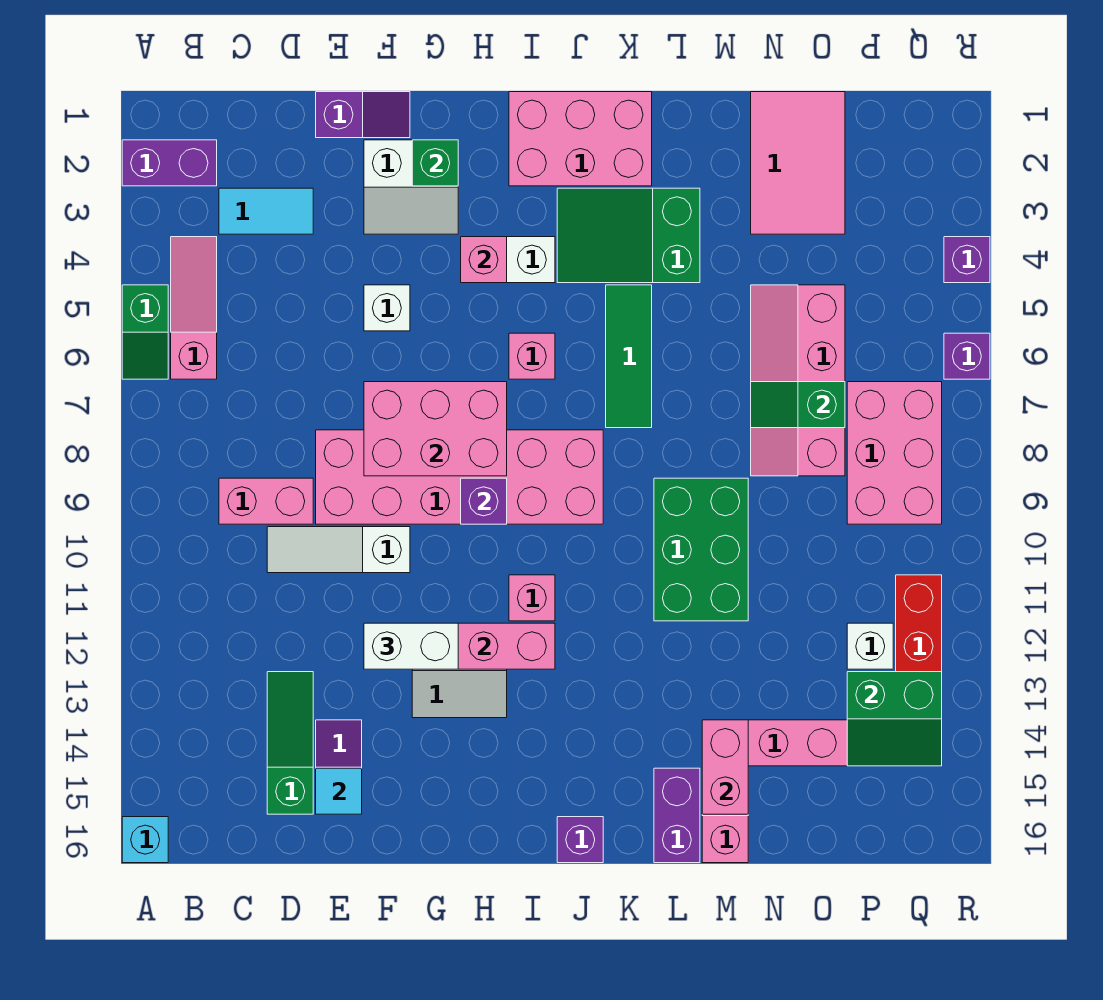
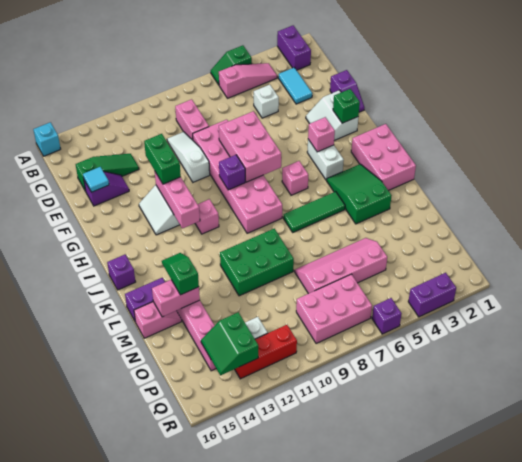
white brick F5 level 1 -> white brick D5 level 1
white brick F12:G12 level 3 -> green brick F12:G12 level 3
pink tile N1:O3 level 1 -> none
green slope N7:O7 level 2 top O -> green slope L14:M14 level 3 top M
purple brick R4 level 1 -> purple brick R3:R4 level 1

